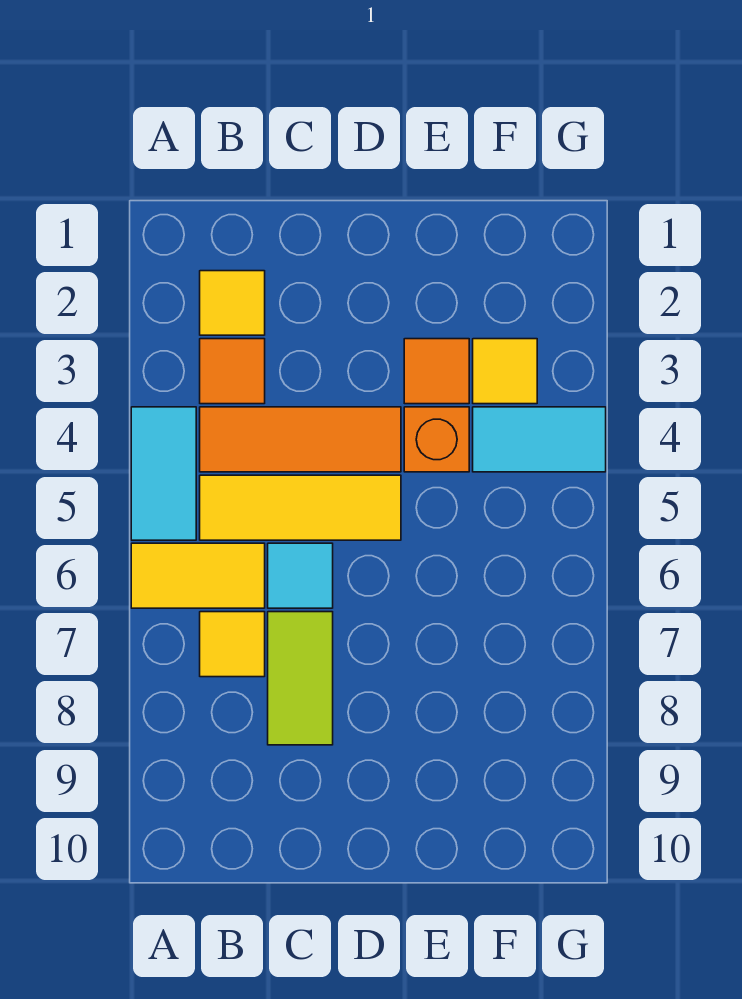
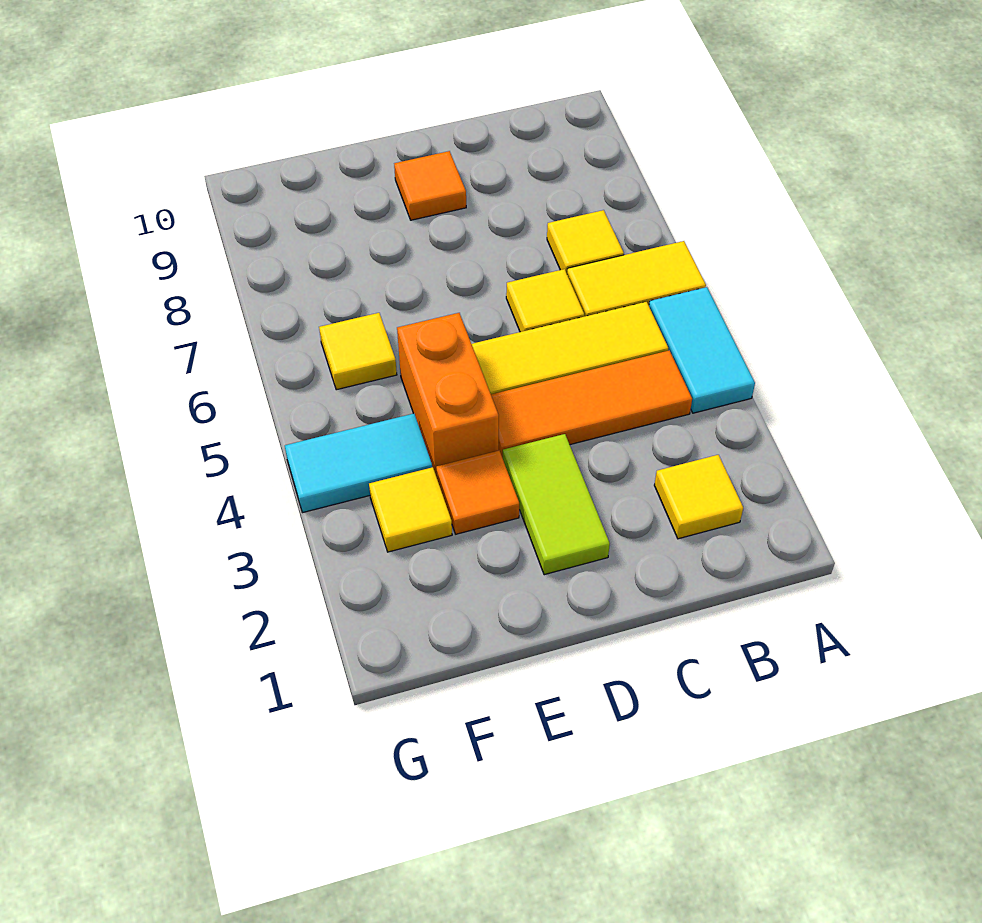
orange tile B3 level 1 -> orange tile D9 level 1
cyan tile C6 level 1 -> yellow tile C6 level 1
lime tile C7:C8 level 1 -> lime tile D2:D3 level 1
orange brick E4 level 1 -> orange brick E4:E5 level 1
none -> yellow tile F6 level 1

